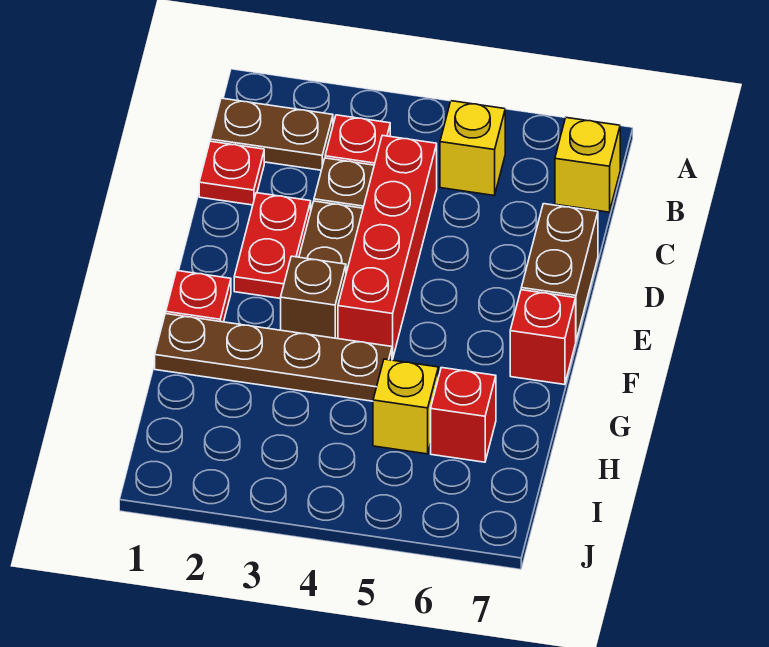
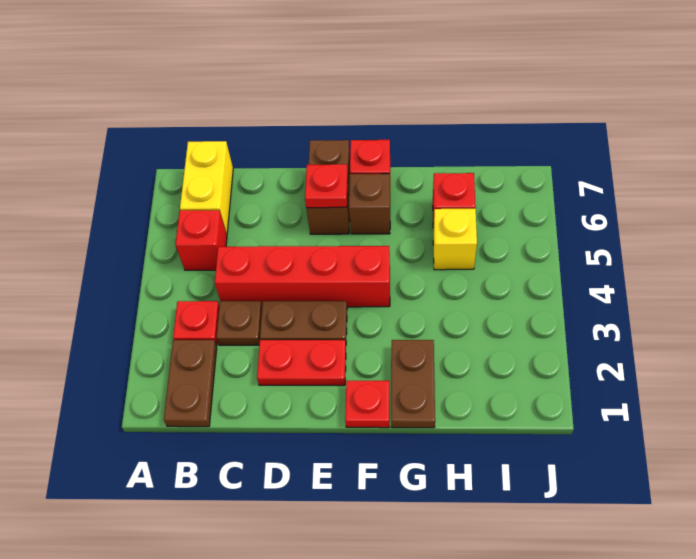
yellow brick B5 level 1 -> red brick B5 level 1
yellow brick B7 level 1 -> yellow brick B6:B7 level 1
red plate C1 level 1 -> red plate E6 level 2
brown brick D7:E7 level 1 -> brown brick E6:E7 level 1
brown brick F3 level 1 -> brown brick F6 level 1
brown plate G1:G4 level 1 -> brown plate G1:G2 level 1

